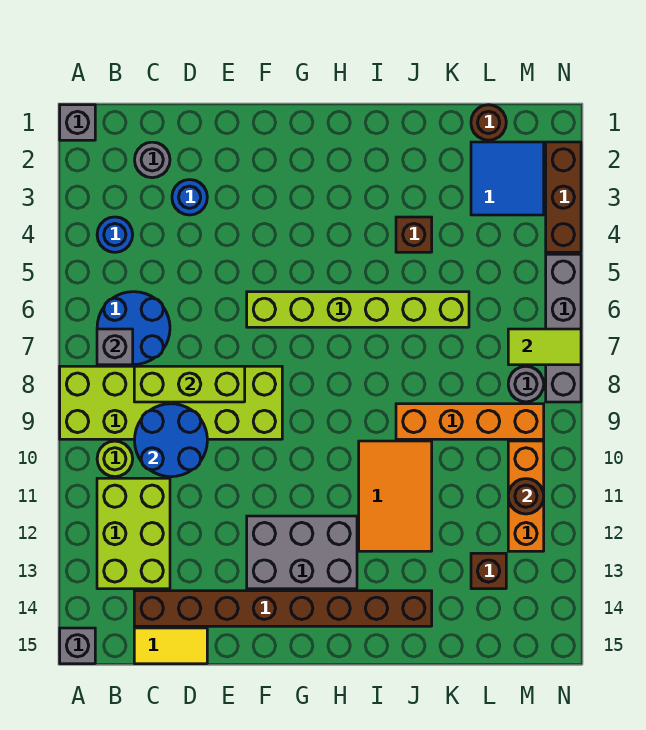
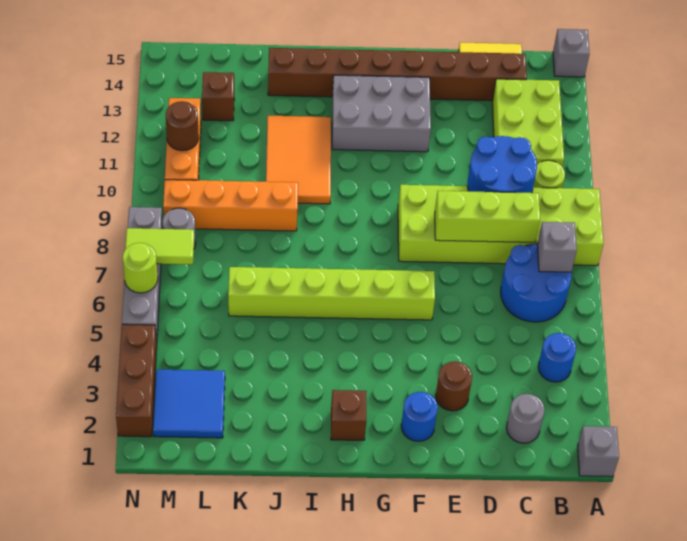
blue round brick D3 level 1 -> blue round brick F2 level 1
brown brick J4 level 1 -> brown brick H2 level 1
brown round brick L1 level 1 -> brown round brick E3 level 1
none -> lime round brick N6 level 2

